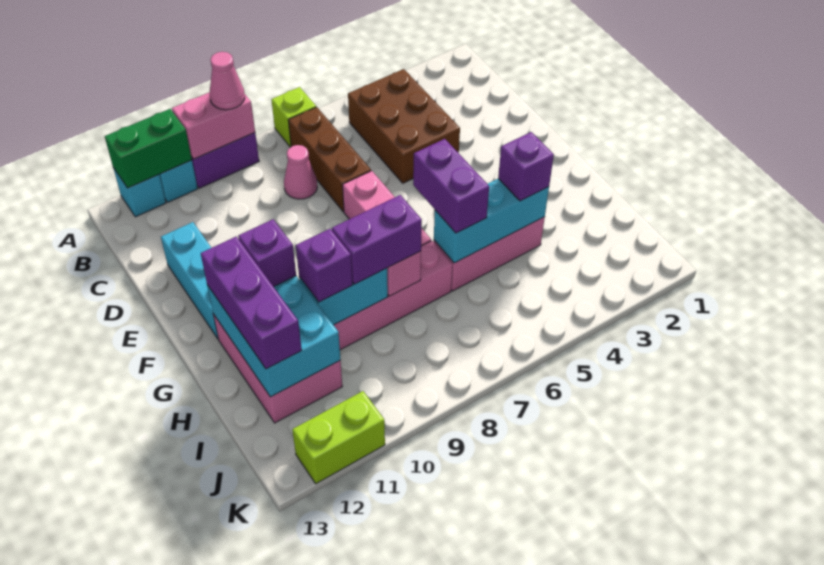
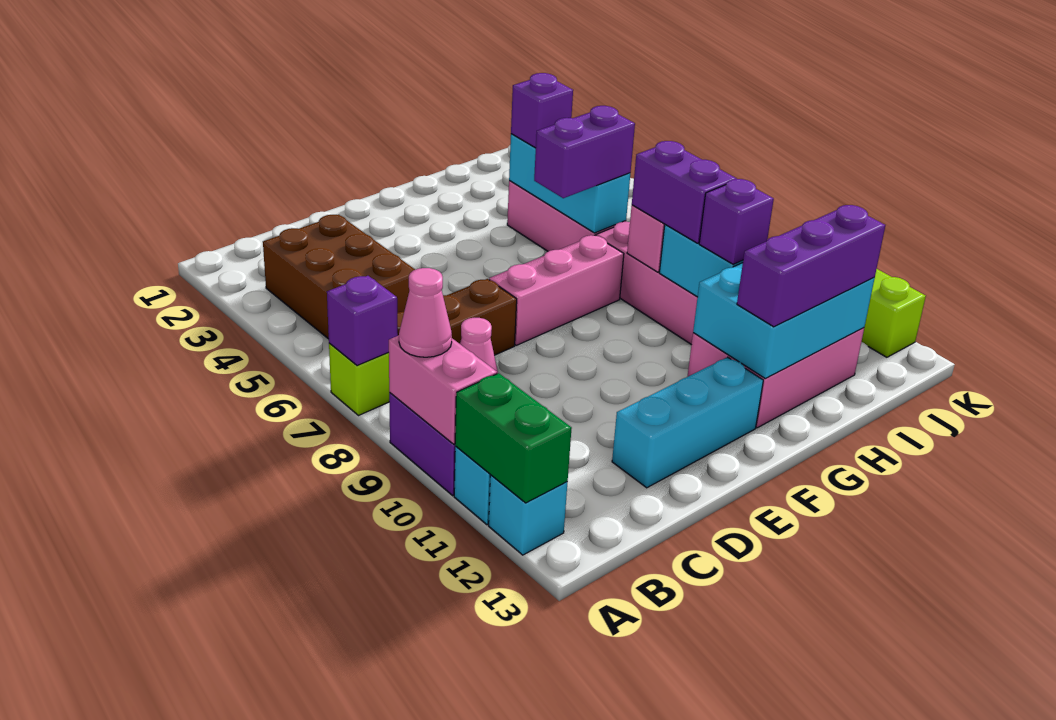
brown brick B4:D5 level 1 -> brown brick B3:C5 level 1
purple brick G11 level 3 -> purple brick A7 level 2

